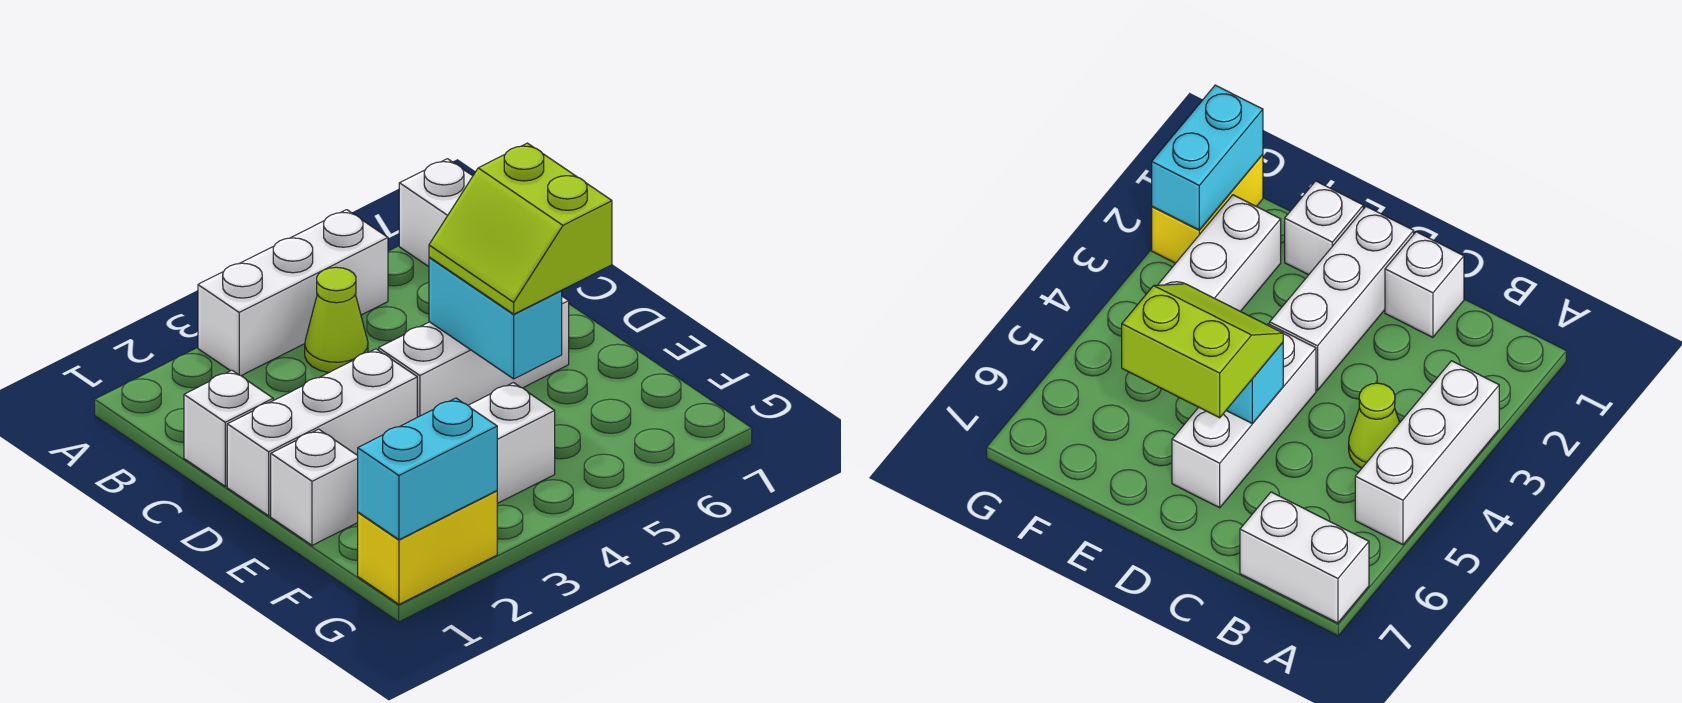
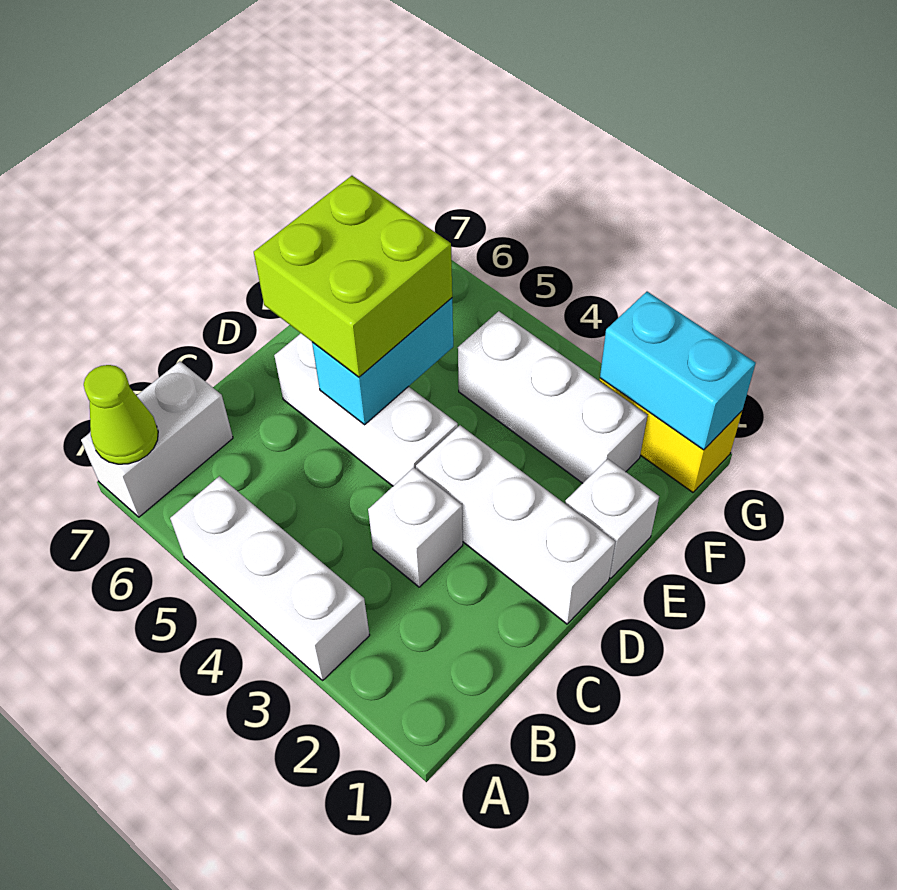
lime cone B4 level 1 -> lime cone A7 level 2
white brick C1 level 1 -> white brick C3 level 1
lime slope D5:E6 level 3 top 6 -> lime brick D5:E6 level 3

